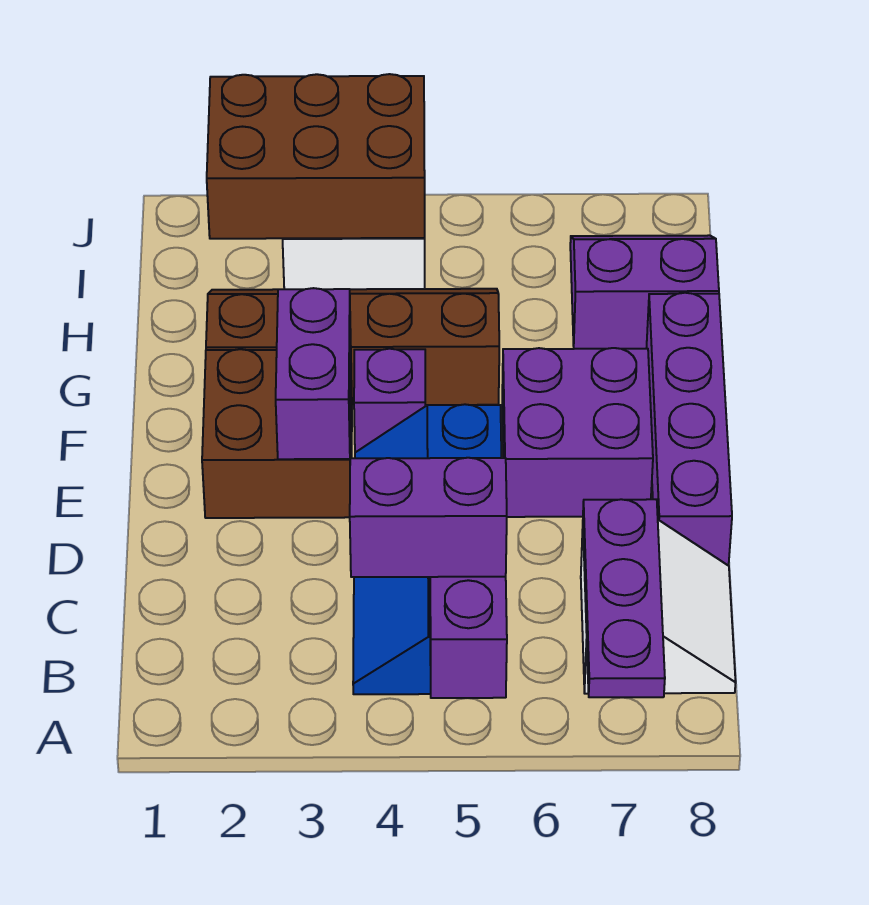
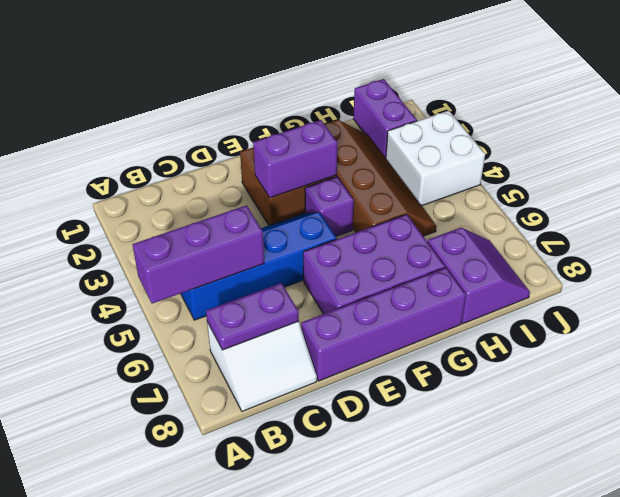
purple plate A7:C7 level 2 -> purple plate B7:C7 level 2
purple brick B4:B5 level 3 -> purple brick I1:I2 level 1
purple brick E6:F7 level 1 -> purple brick E6:G7 level 1
brown brick I2:J4 level 2 -> none

